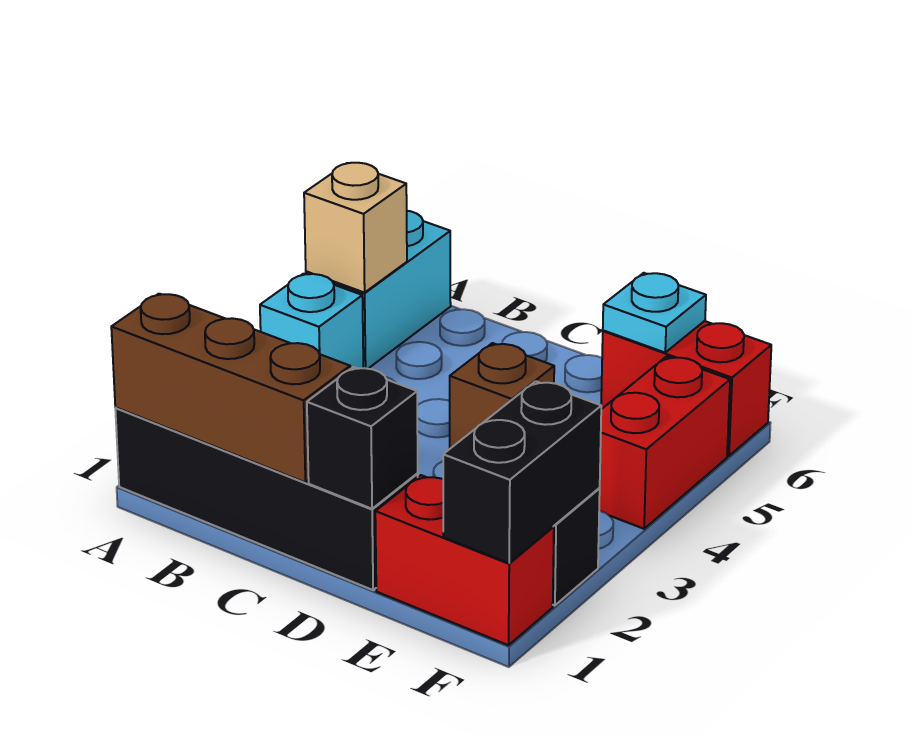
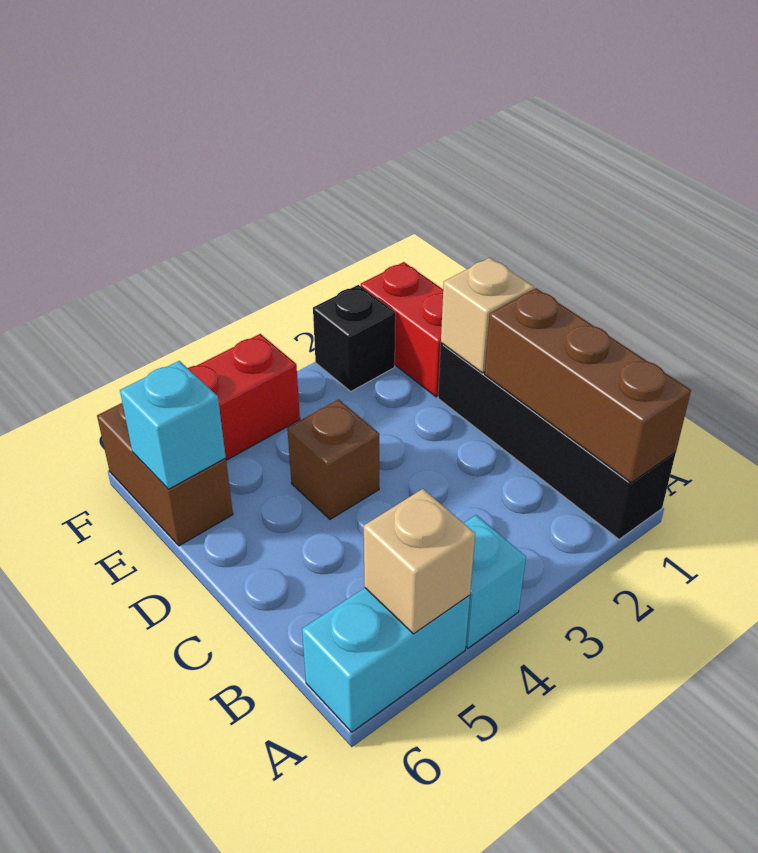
black brick D1 level 2 -> tan brick D1 level 2
red brick E6:F6 level 1 -> brown brick E6:F6 level 1
cyan plate E6 level 2 -> cyan brick E6 level 2
black brick F1:F2 level 2 -> none

